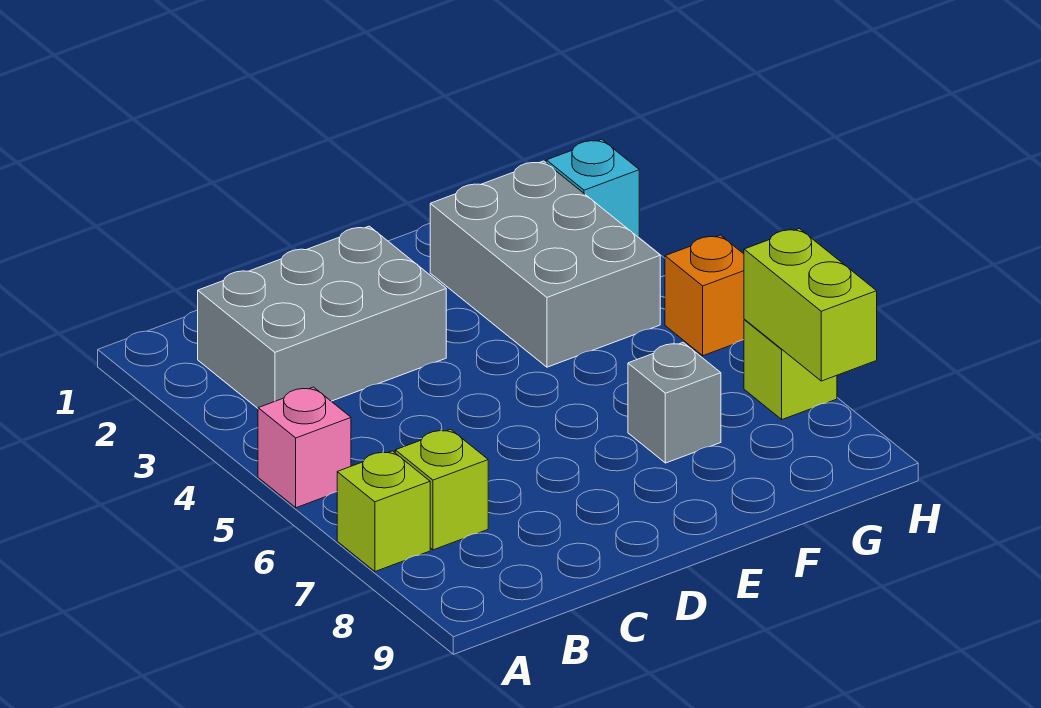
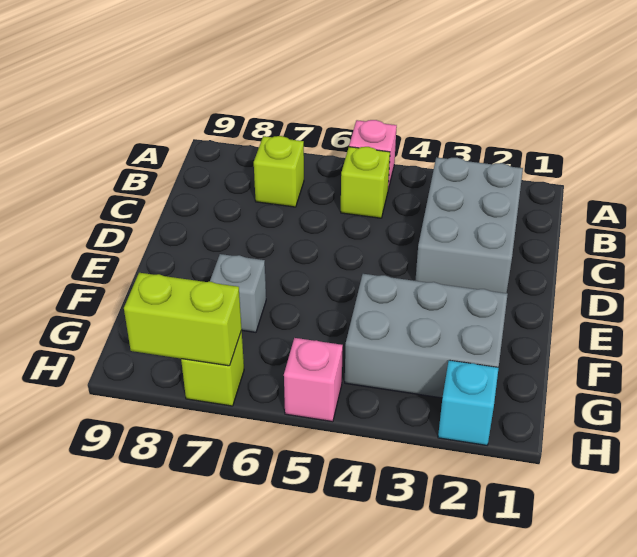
lime brick A7 level 1 -> lime brick B5 level 1
orange brick H5 level 1 -> pink brick H5 level 1

